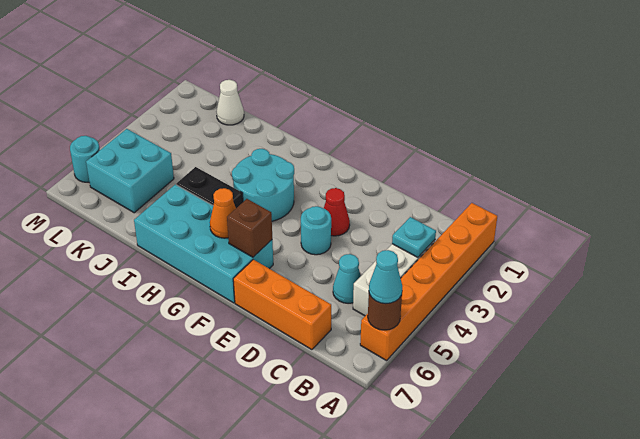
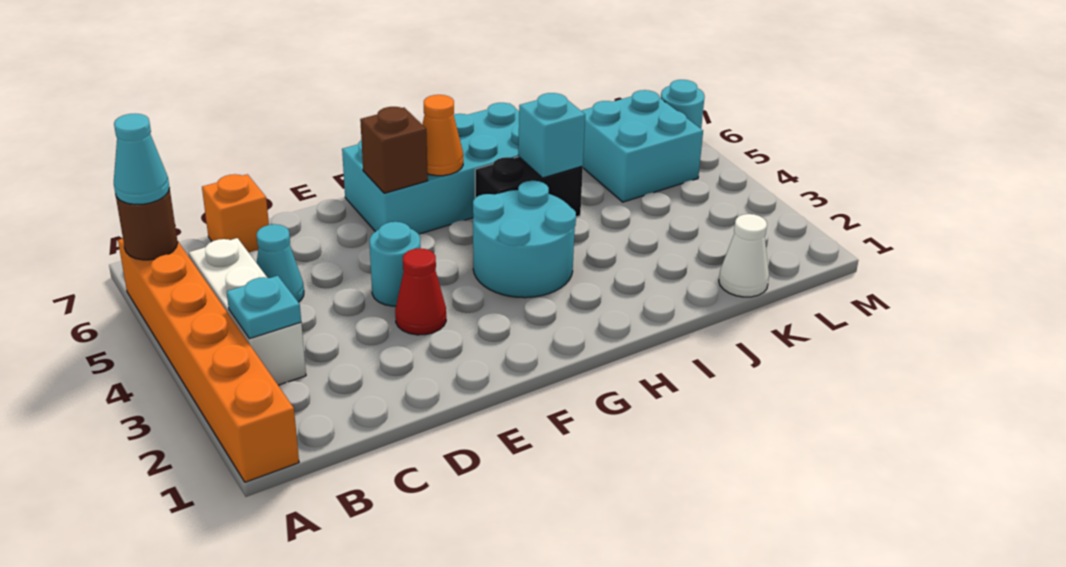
orange brick C7:E7 level 1 -> orange brick C7 level 1
none -> cyan brick I5 level 2

